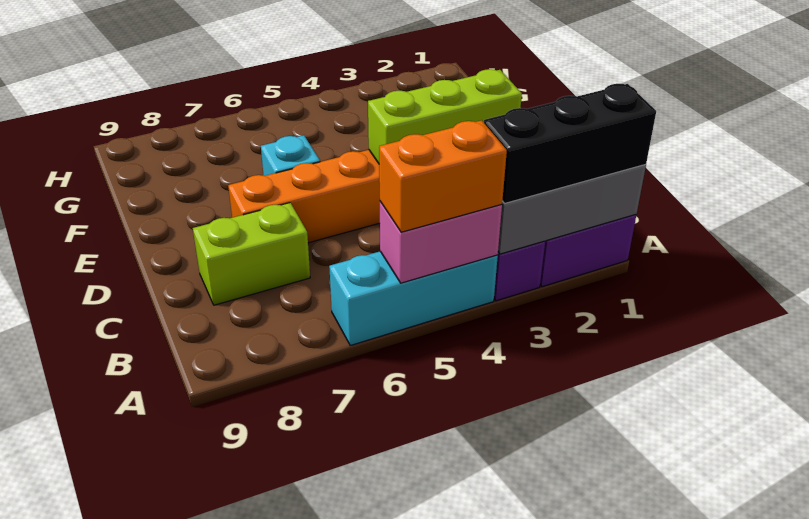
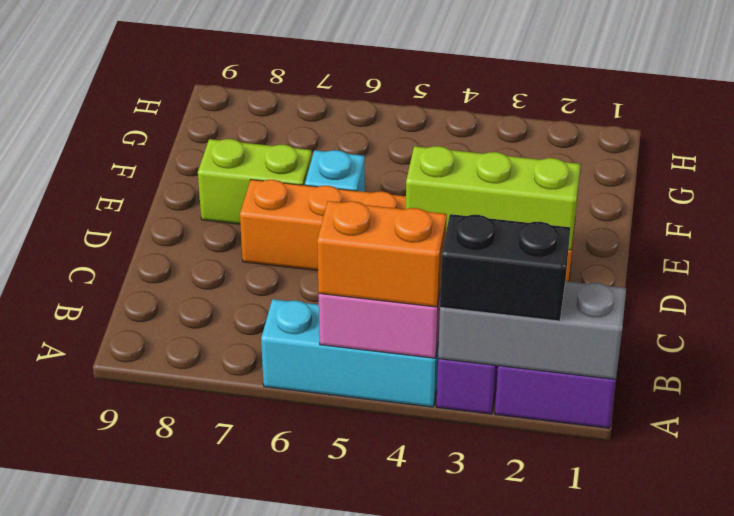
black brick A1:A3 level 3 -> black brick A2:A3 level 3
lime brick C7:C8 level 1 -> lime brick E7:E8 level 1

